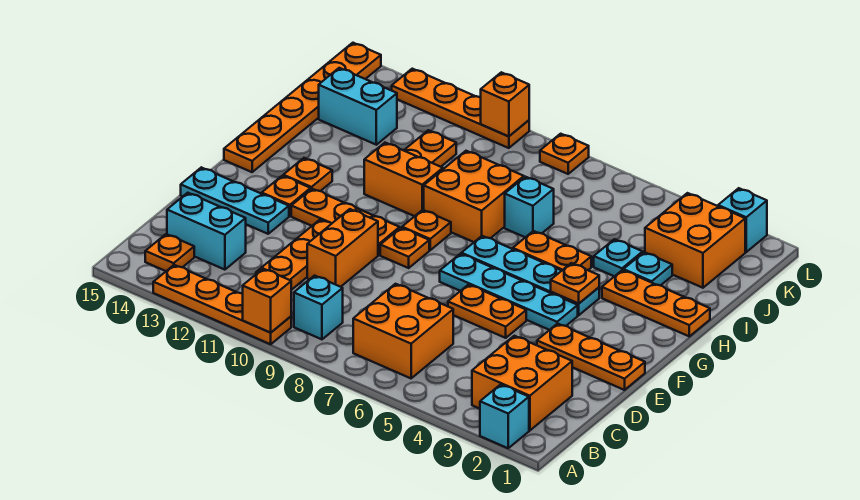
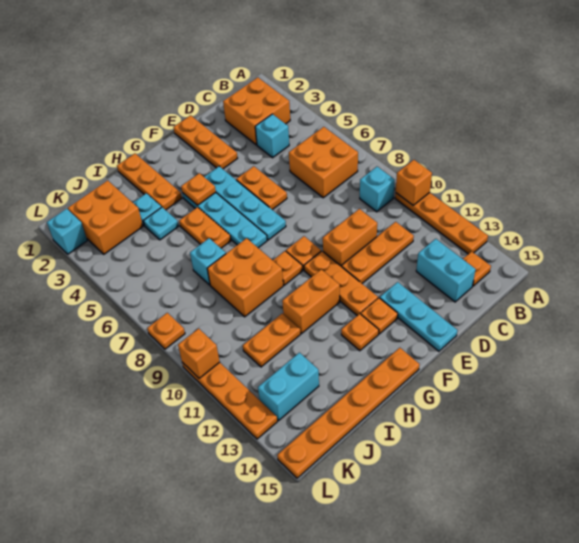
cyan brick A2 level 1 -> cyan brick C4 level 1
orange brick H10:H11 level 1 -> orange brick G11:H11 level 1
cyan brick J13:J14 level 1 -> cyan brick J13:K13 level 1

